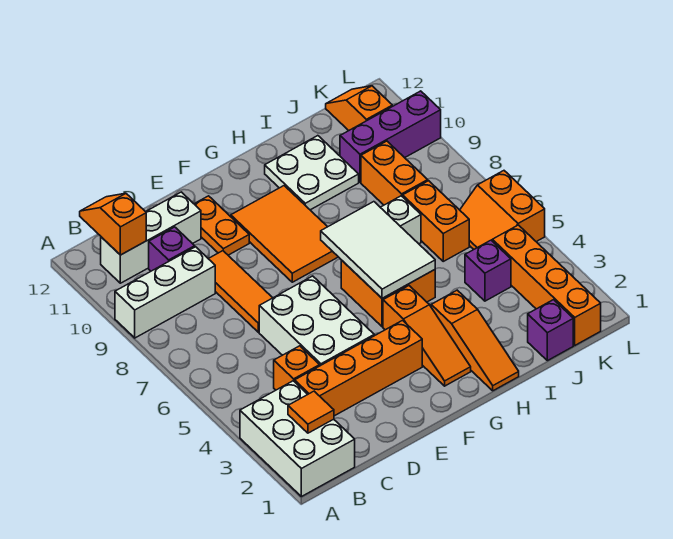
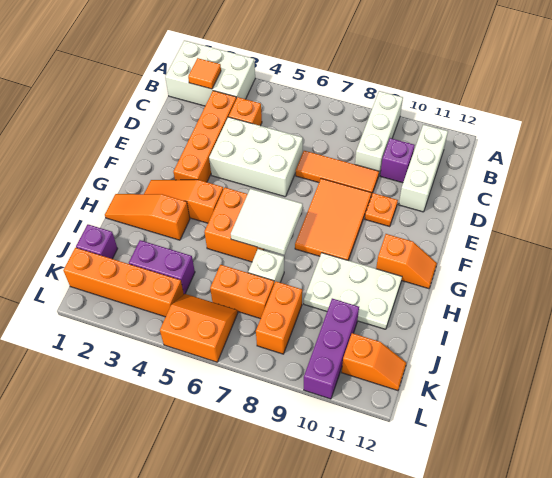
orange slope B11:B12 level 2 top 11 -> orange slope G11:G12 level 1 top 11
orange plate E10:E11 level 1 -> orange plate E10 level 1
orange tile F8:G10 level 1 -> orange tile E8:G9 level 1
white tile G5:H7 level 2 -> white tile G6:H7 level 2
white plate H10:I11 level 1 -> white plate H9:I11 level 1
purple brick J4 level 1 -> purple brick J3:J4 level 1
orange brick J8:J9 level 1 -> orange brick J8:K8 level 1

